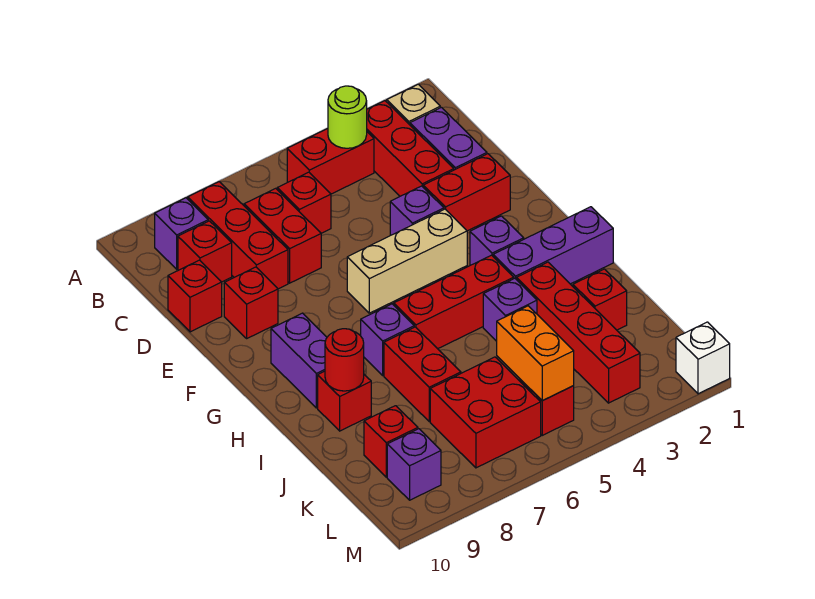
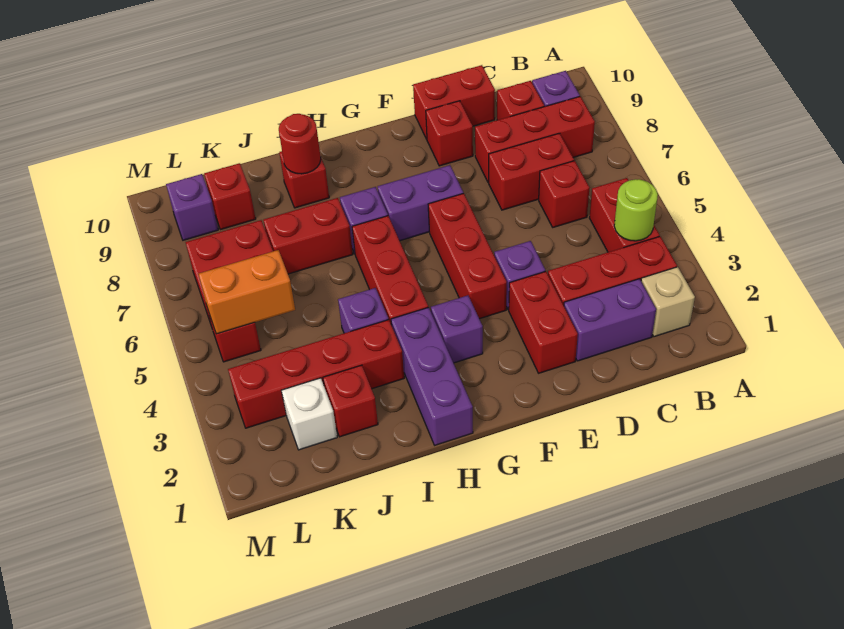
red brick D10 level 1 -> red brick D10:E10 level 1
tan brick F4:F6 level 1 -> red brick F4:F6 level 1
purple brick G9:H9 level 1 -> purple brick F7:G7 level 1
white brick M1 level 1 -> white brick K2 level 1

